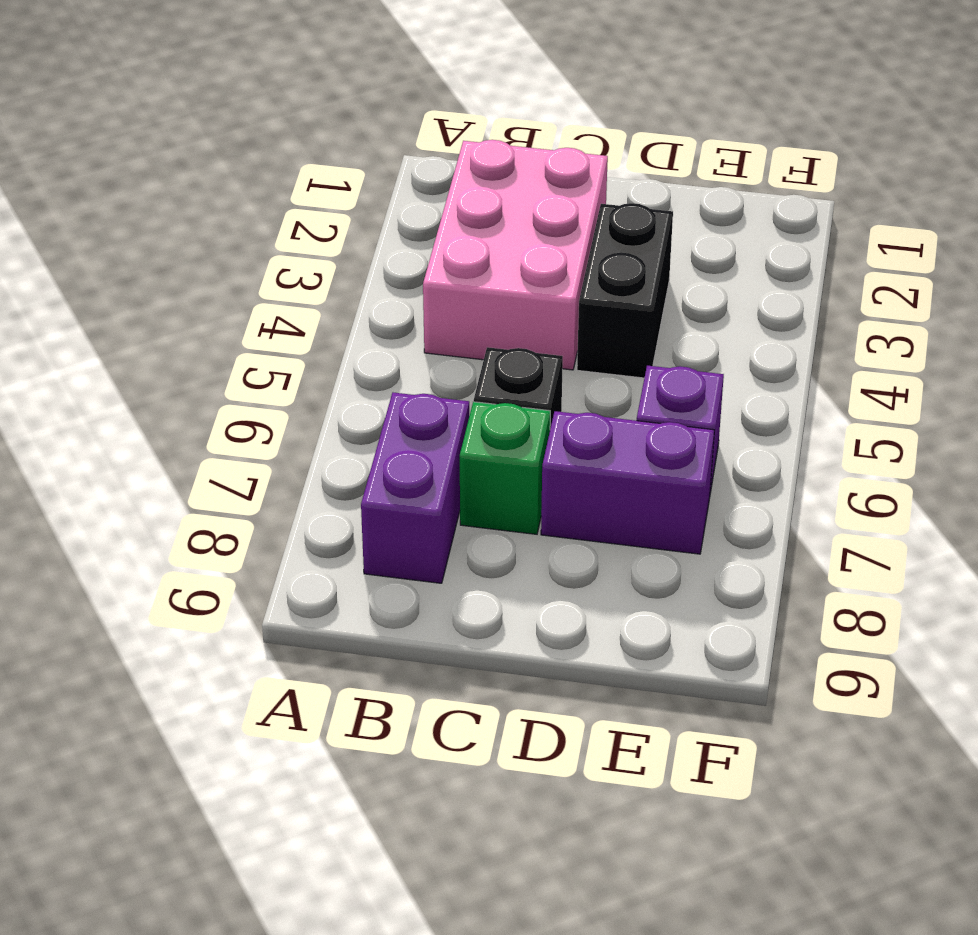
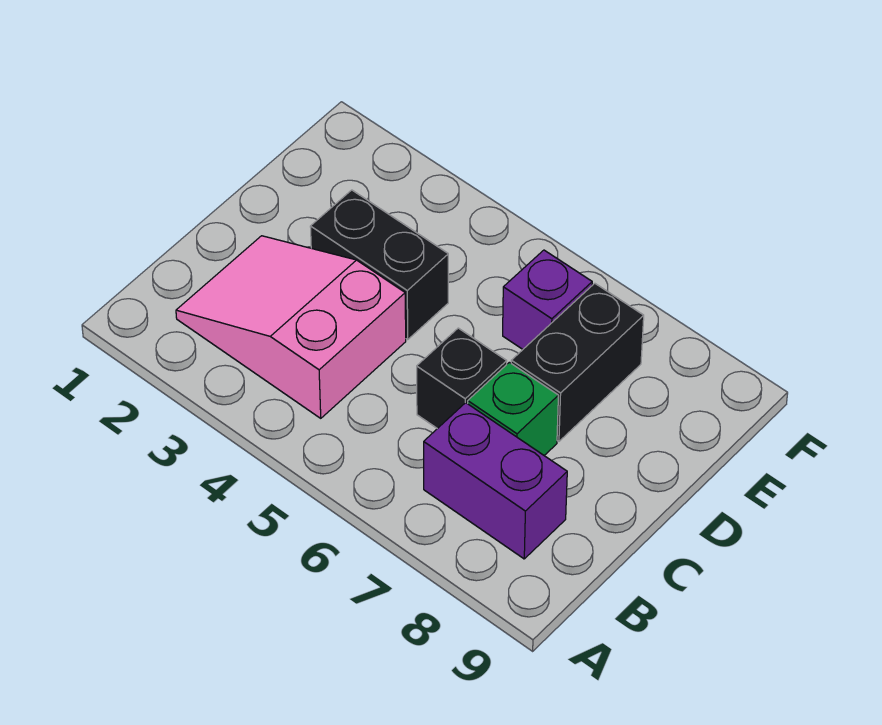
pink brick B2:C4 level 1 -> pink slope B2:C4 level 1 top 4
purple brick D7:E7 level 1 -> black brick D7:E7 level 1

